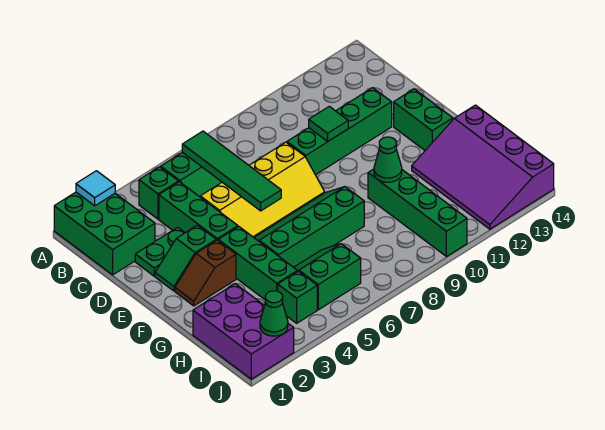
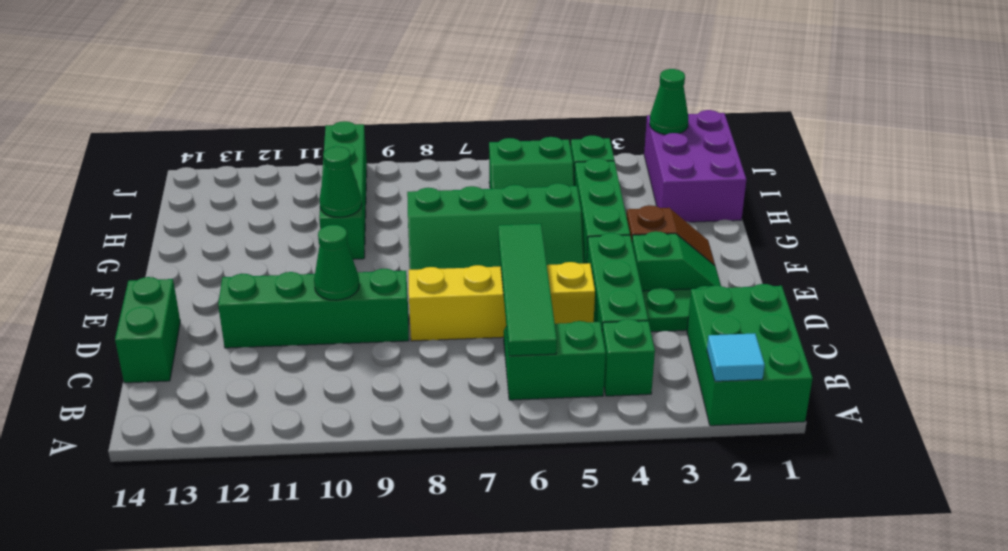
green tile D10 level 2 -> green cone D10 level 2
green brick E13:F13 level 1 -> green brick C14:D14 level 1
purple slope G12:J14 level 1 top 14 -> none

